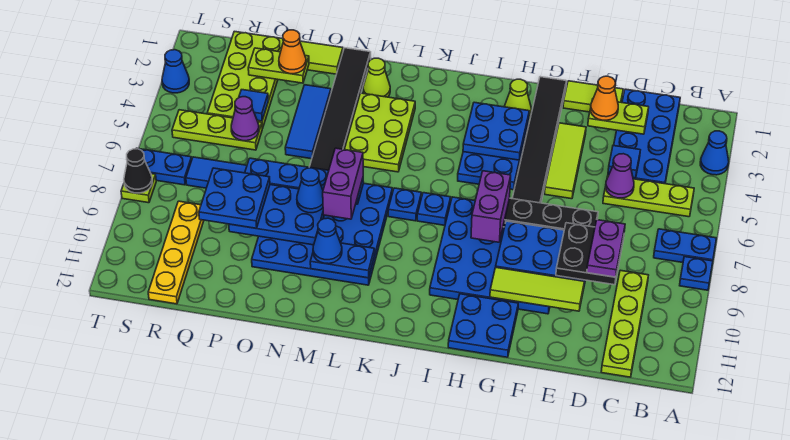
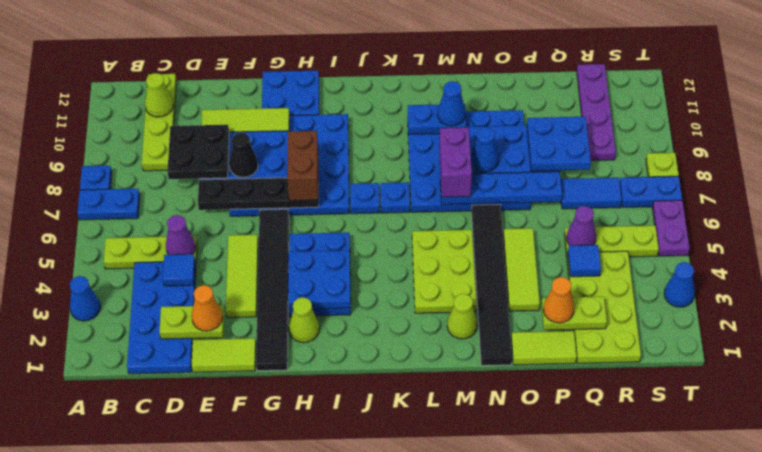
none -> lime cone C11 level 2
purple plate D8:D9 level 4 -> purple plate T5:T6 level 1
purple brick H7:H8 level 3 -> brown brick H7:H8 level 3
blue tile O3:O5 level 1 -> lime tile O3:O5 level 1
yellow plate R9:R12 level 1 -> purple plate R9:R12 level 1
black cone T8 level 2 -> black cone F8 level 3

